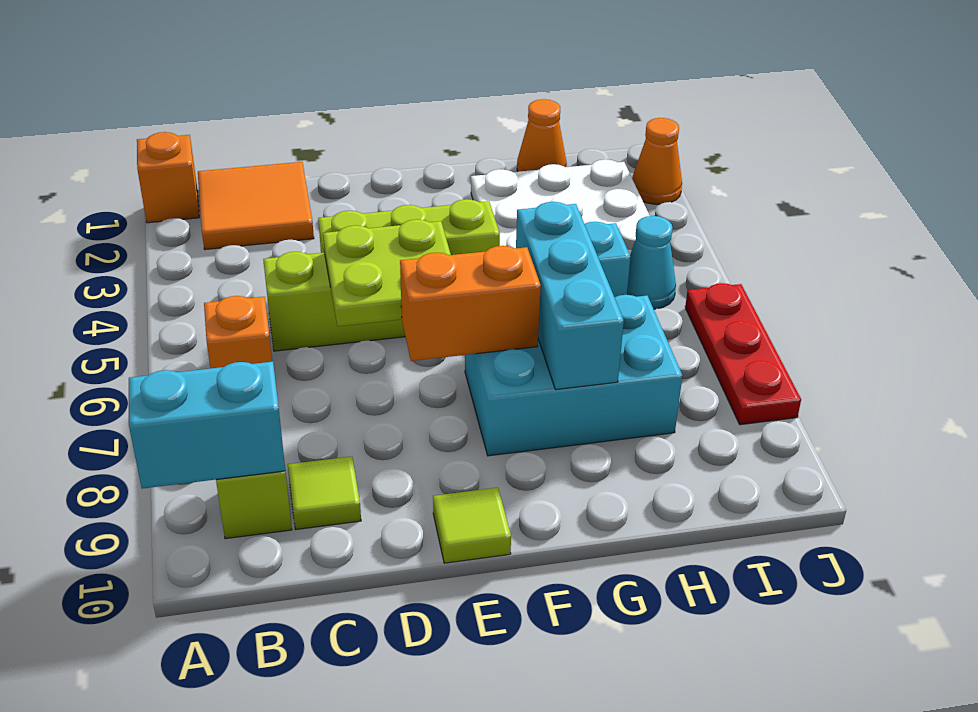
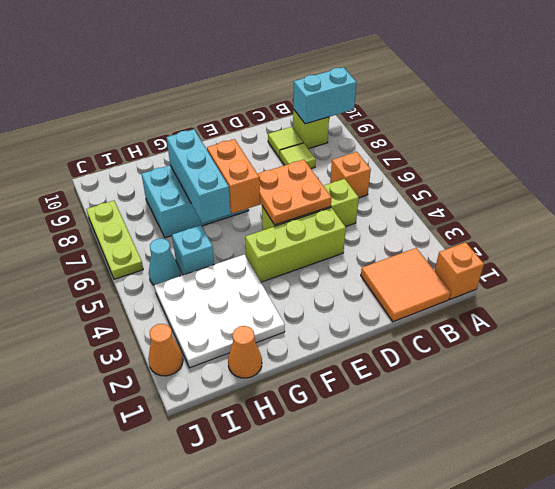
lime plate D5:E6 level 2 -> orange plate D5:E6 level 2
orange brick E7:F7 level 2 -> orange brick F6:F7 level 2
lime tile E10 level 1 -> lime tile C8 level 1
red plate J6:J8 level 1 -> lime plate J6:J8 level 1

